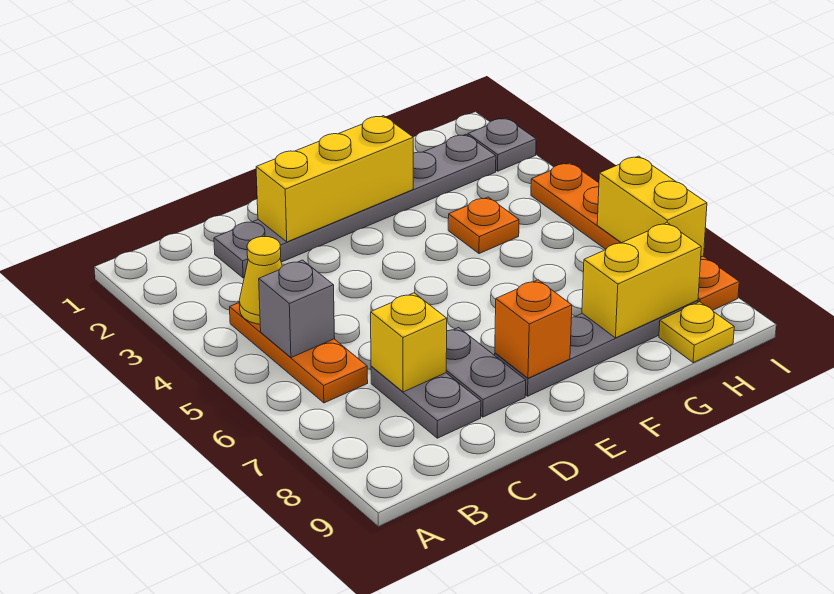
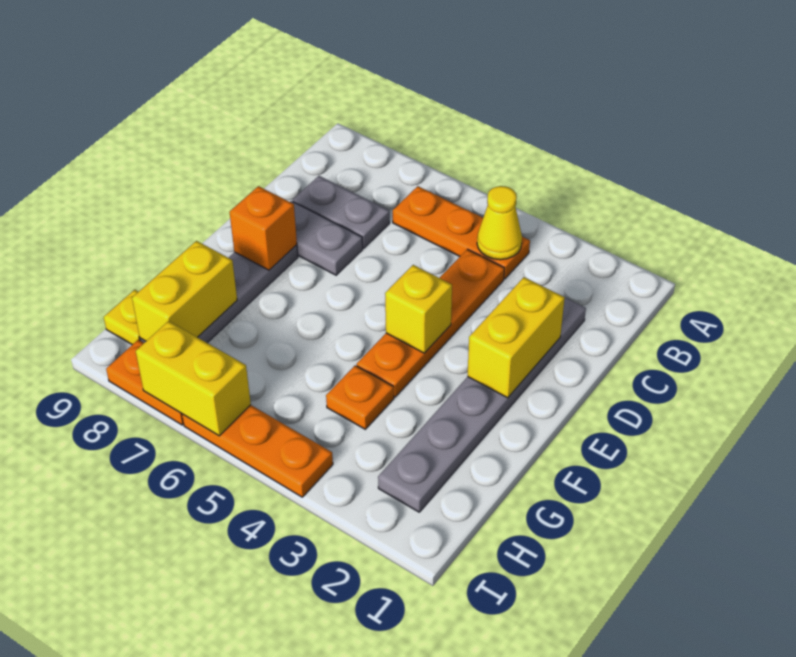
grey brick B5 level 2 -> none
none -> orange plate C4:F4 level 1
yellow brick C7 level 2 -> yellow brick E4 level 2
yellow brick D2:F2 level 2 -> yellow brick D2:E2 level 2
grey plate I2 level 1 -> none

